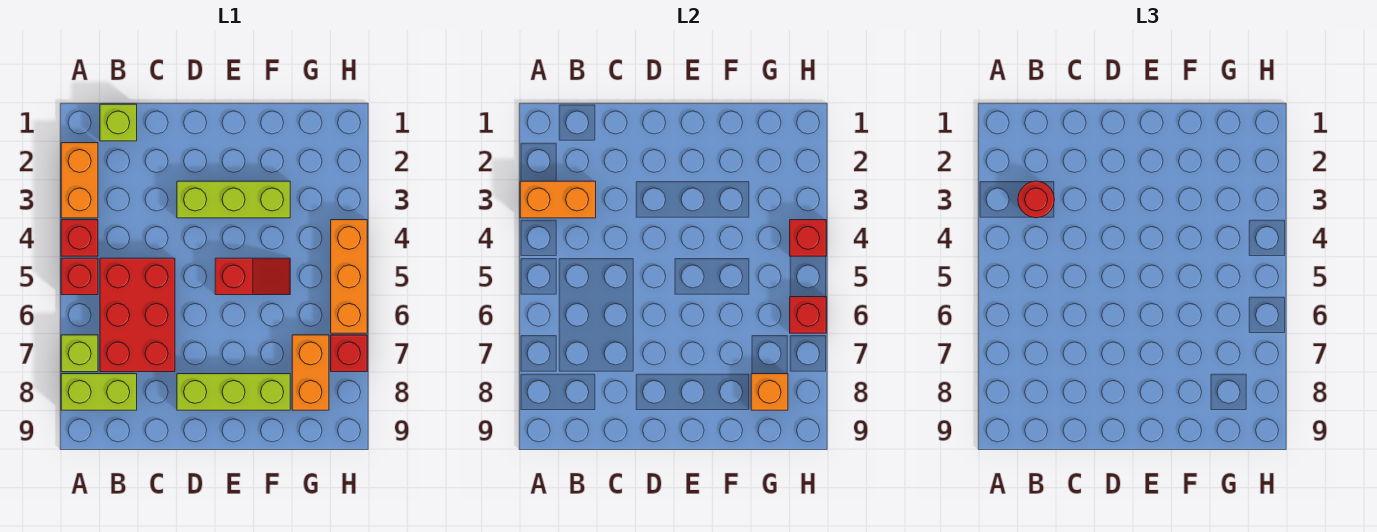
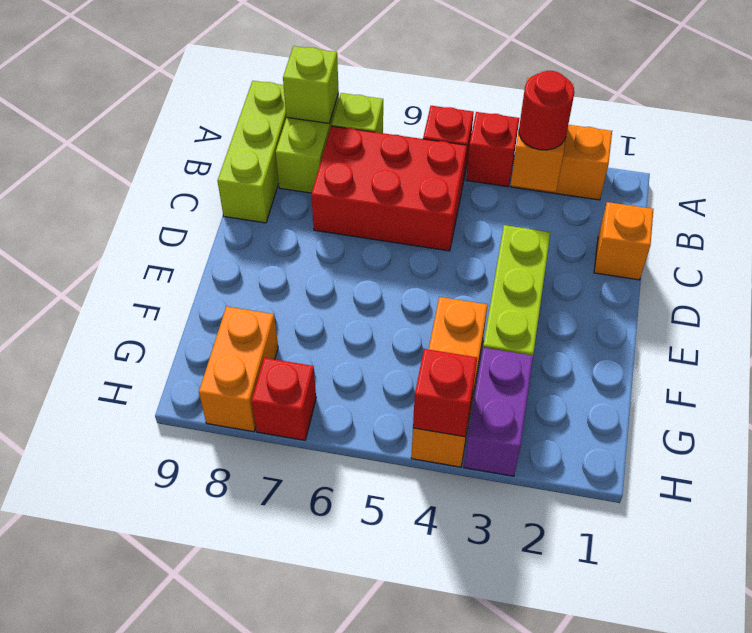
lime brick B1 level 1 -> lime brick A8 level 2
lime brick D8:F8 level 1 -> lime brick A9:C9 level 1
red slope E5:F5 level 1 top E -> none
none -> purple brick G3:H3 level 1
orange brick G7:G8 level 1 -> orange brick G8:H8 level 1
orange brick G8 level 2 -> orange brick C1 level 1
orange brick H4:H6 level 1 -> orange brick F4:H4 level 1
red brick H6 level 2 -> none

